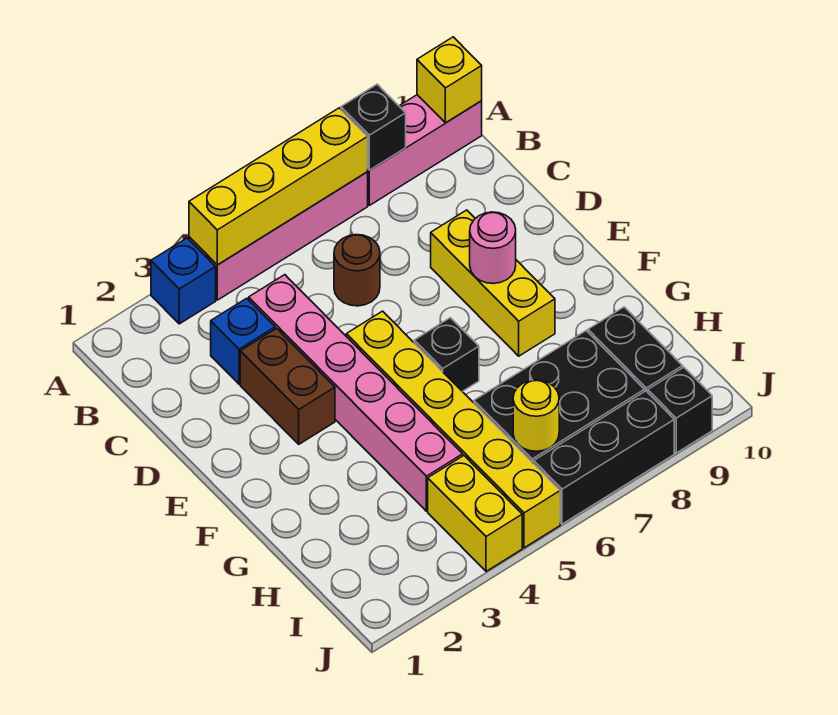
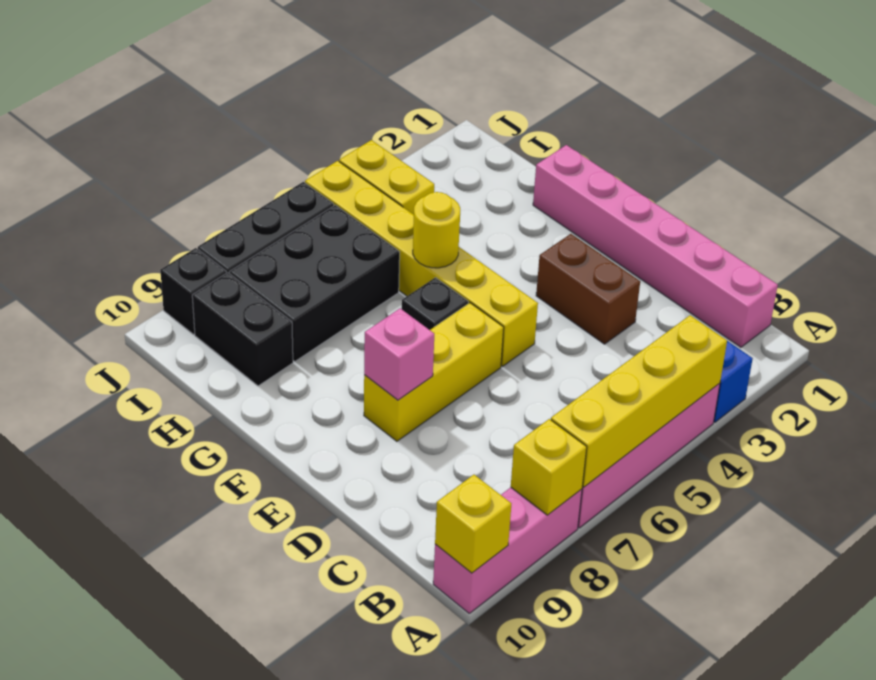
black brick A8 level 2 -> yellow brick A8 level 2
blue brick C3 level 1 -> none
pink brick C4:H4 level 1 -> pink brick B1:G1 level 1
brown round brick C6 level 1 -> none
yellow brick D8:F8 level 1 -> yellow brick E6:E8 level 1
pink round brick E8 level 2 -> pink brick E8 level 2
yellow round brick I6 level 2 -> yellow round brick G5 level 2

